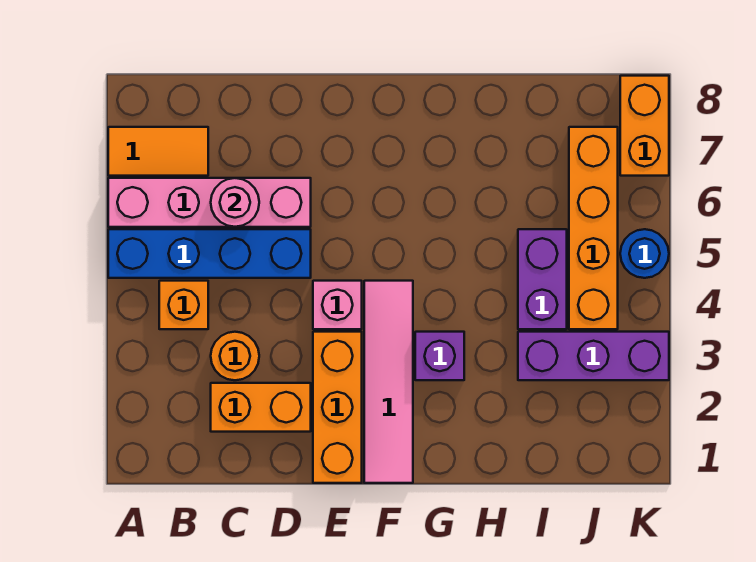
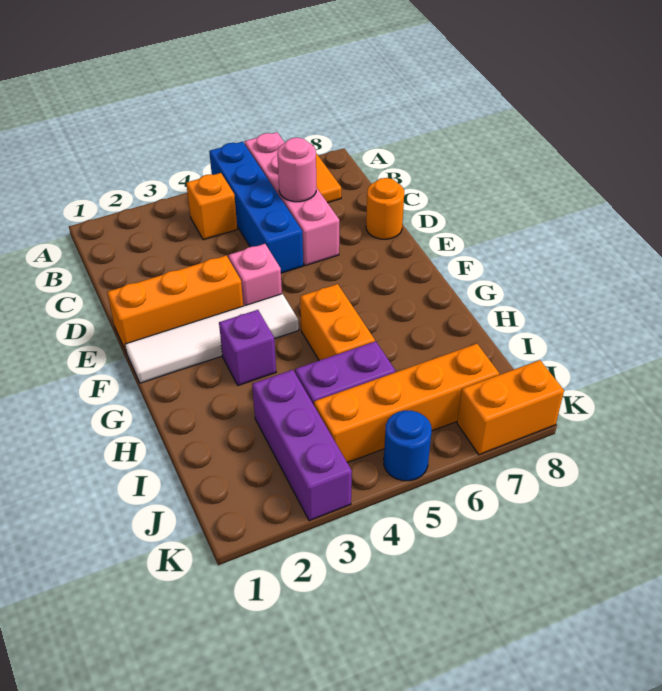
orange brick C2:D2 level 1 -> orange brick G5:H5 level 1
orange round brick C3 level 1 -> orange round brick D8 level 1
pink tile F1:F4 level 1 -> white tile F1:F4 level 1

